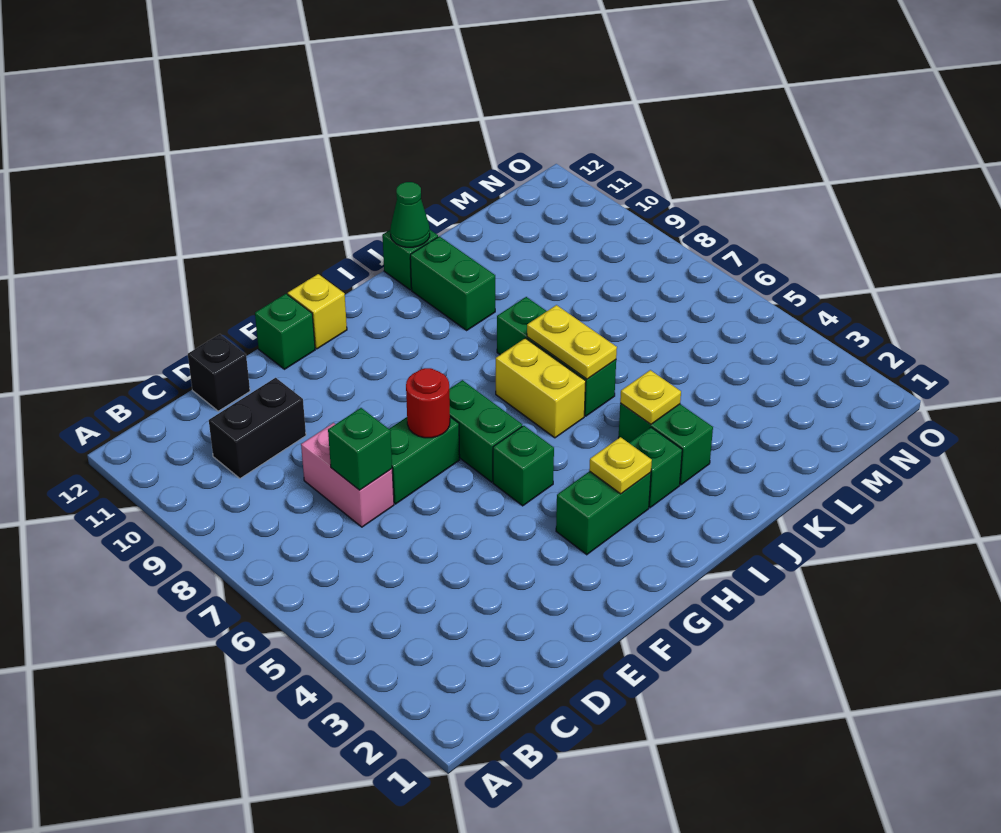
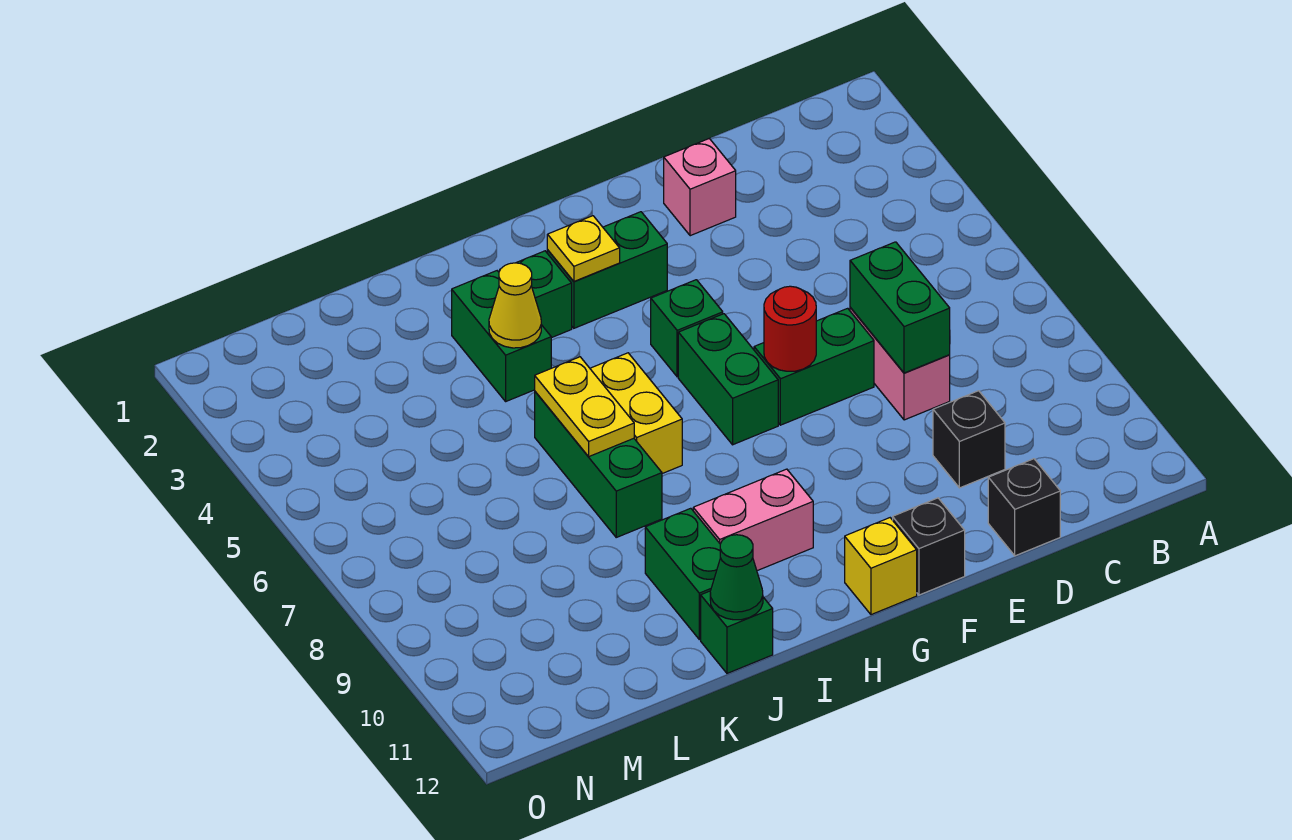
black brick C10:D10 level 1 -> black brick D10 level 1
green brick D7 level 2 -> green brick D7:D8 level 2
none -> pink brick E2 level 1
green brick F12 level 1 -> black brick F12 level 1
none -> pink brick H10:I10 level 1
yellow plate J4 level 2 -> yellow cone J4 level 2

